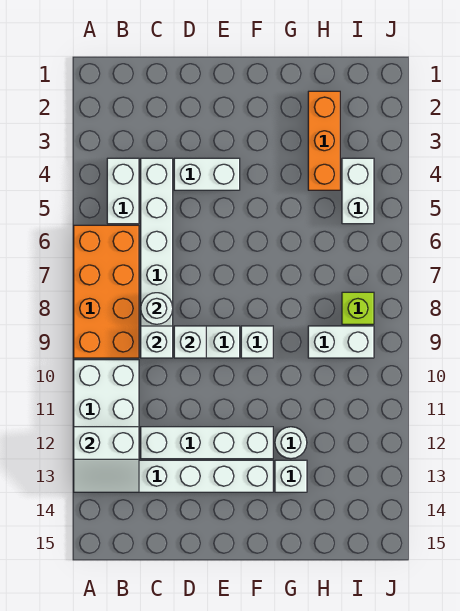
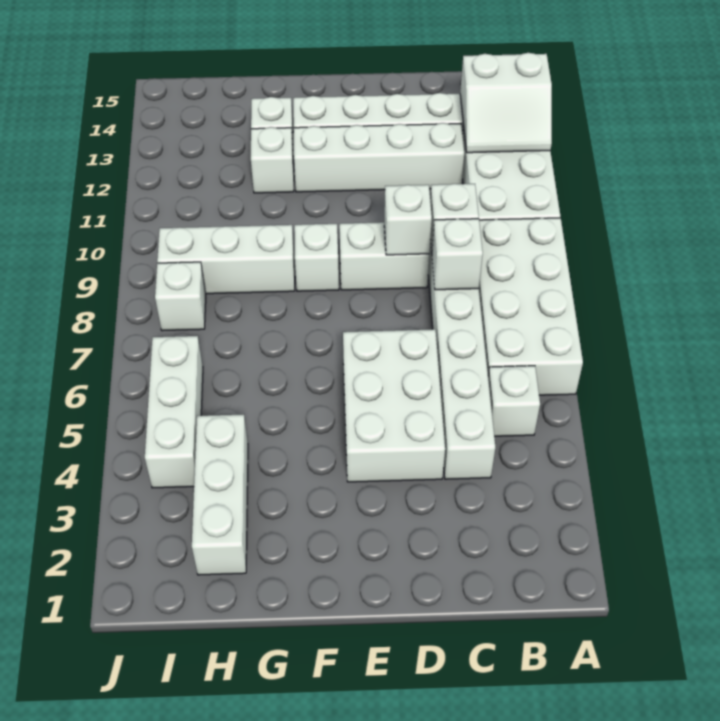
orange brick A6:B9 level 1 -> white brick A6:B9 level 1
white slope A12:B13 level 2 top 12 -> white slope A12:B13 level 2 top 13
white brick B4:B5 level 1 -> white brick B5 level 1
white round brick C8 level 2 -> white brick C8 level 2
white brick D4:E4 level 1 -> white brick D4:E6 level 1
white round brick G12 level 1 -> white brick G12 level 1
orange brick H2:H4 level 1 -> white brick H2:H4 level 1
white brick H9:I9 level 1 -> white brick G9:I9 level 1
white brick I4:I5 level 1 -> white brick I4:I6 level 1
lime brick I8 level 1 -> white brick I8 level 1

